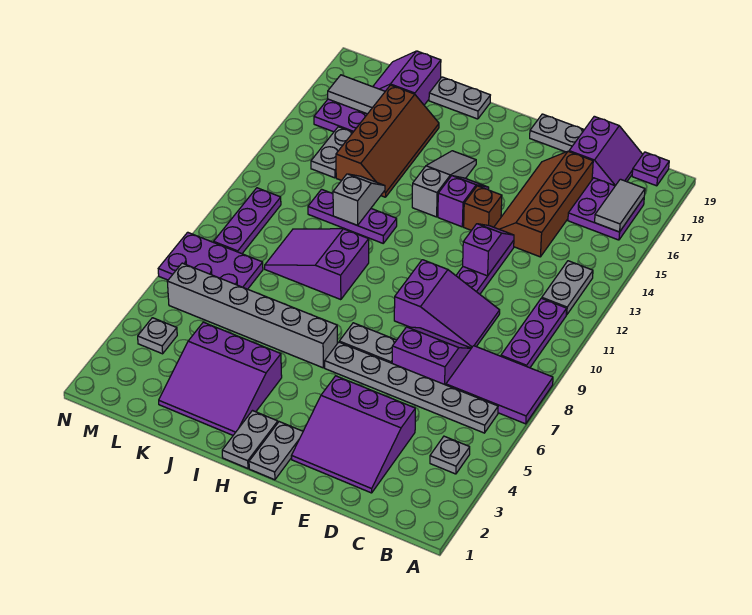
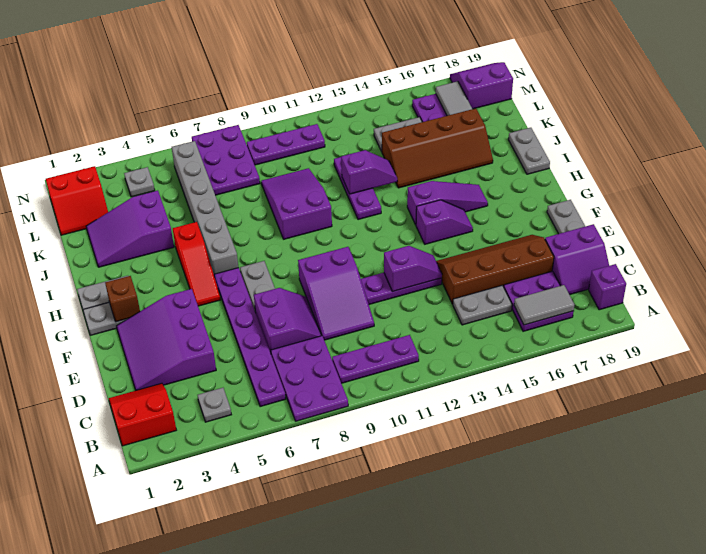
purple tile A7:C8 level 1 -> purple plate A7:C8 level 1
none -> red slope B1:C2 level 1 top B
grey plate B6:G6 level 1 -> purple plate B6:G6 level 1
grey plate B12:B13 level 1 -> grey plate C14:C15 level 1
purple plate B19 level 1 -> purple brick B19 level 1
brown brick F14 level 1 -> brown brick G2 level 2
none -> red slope G5:I5 level 1 top I
grey slope H14:H16 level 1 top 14 -> purple slope H14:H16 level 1 top 14
purple slope I2:K4 level 1 top 4 -> purple slope J2:K4 level 1 top 4
grey slope J12:J13 level 2 top 12 -> purple slope J12:J13 level 2 top 12
purple slope K18:L19 level 1 top K -> purple slope M18:N19 level 1 top M
none -> red slope L1:M2 level 1 top M

